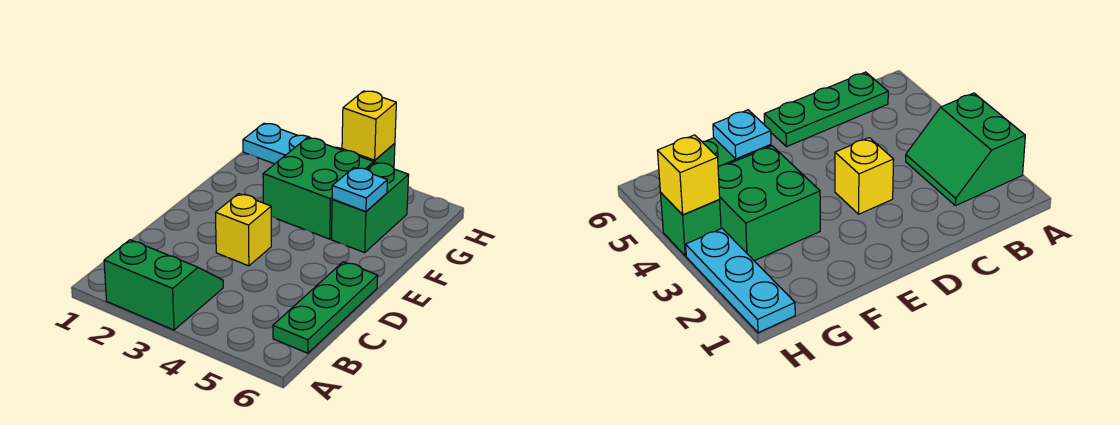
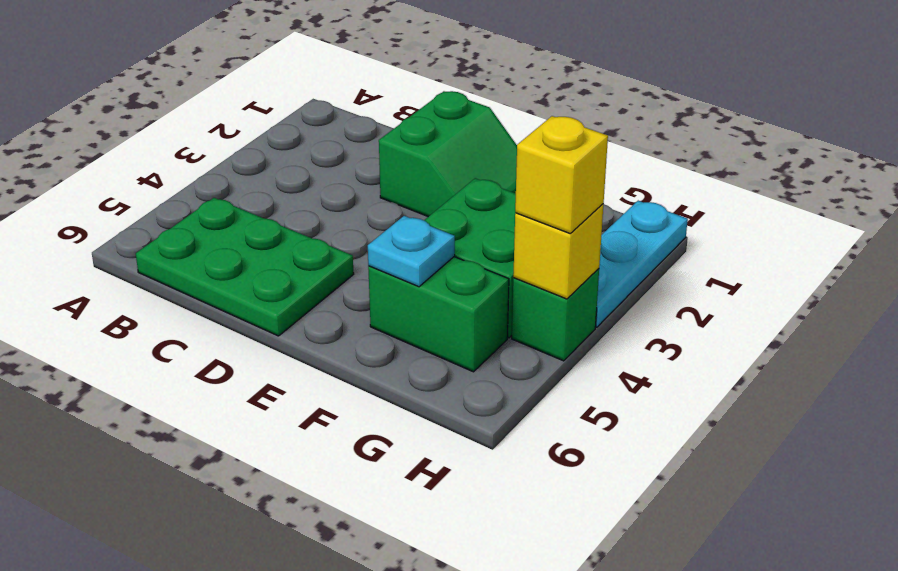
green slope A2:B3 level 1 top A -> green slope D1:E2 level 1 top D
green plate B6:D6 level 1 -> green plate B5:D6 level 1
yellow brick D3 level 1 -> yellow brick H4 level 3

